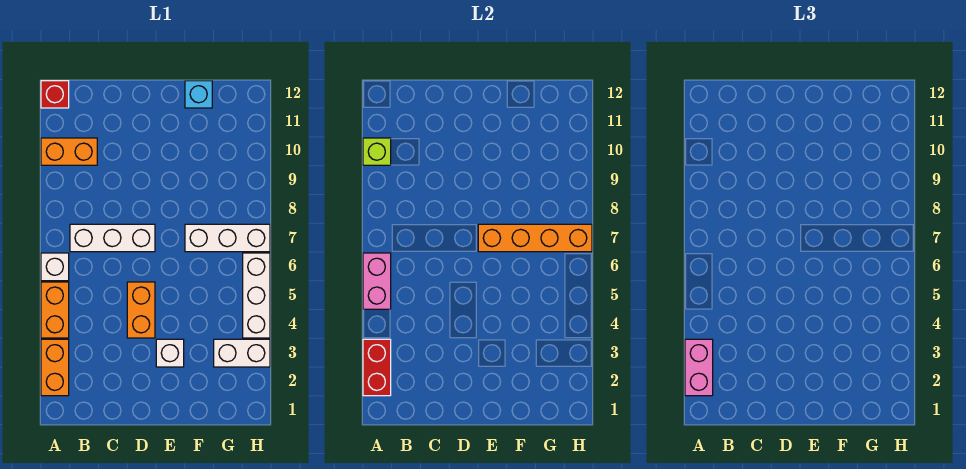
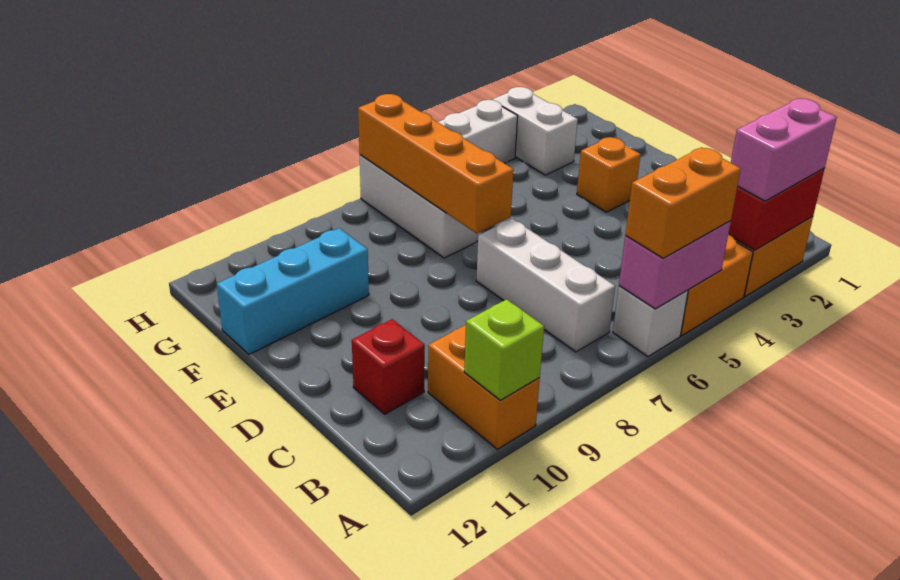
red brick A12 level 1 -> red brick C11 level 1
orange brick D4:D5 level 1 -> orange brick A5:A6 level 3
white brick E3 level 1 -> orange brick E3 level 1
cyan brick F12 level 1 -> cyan brick F10:F12 level 1

